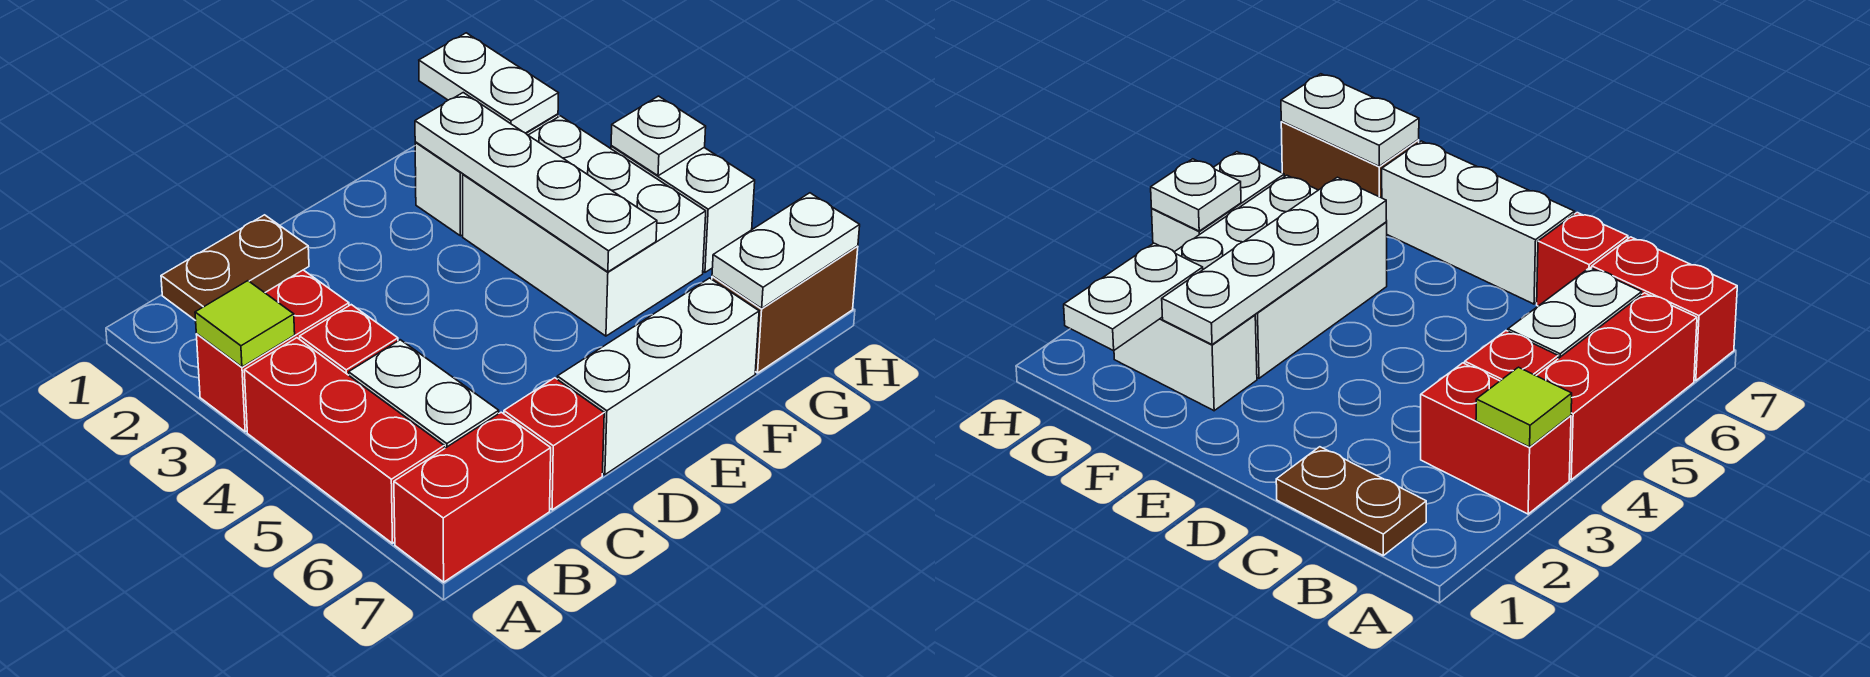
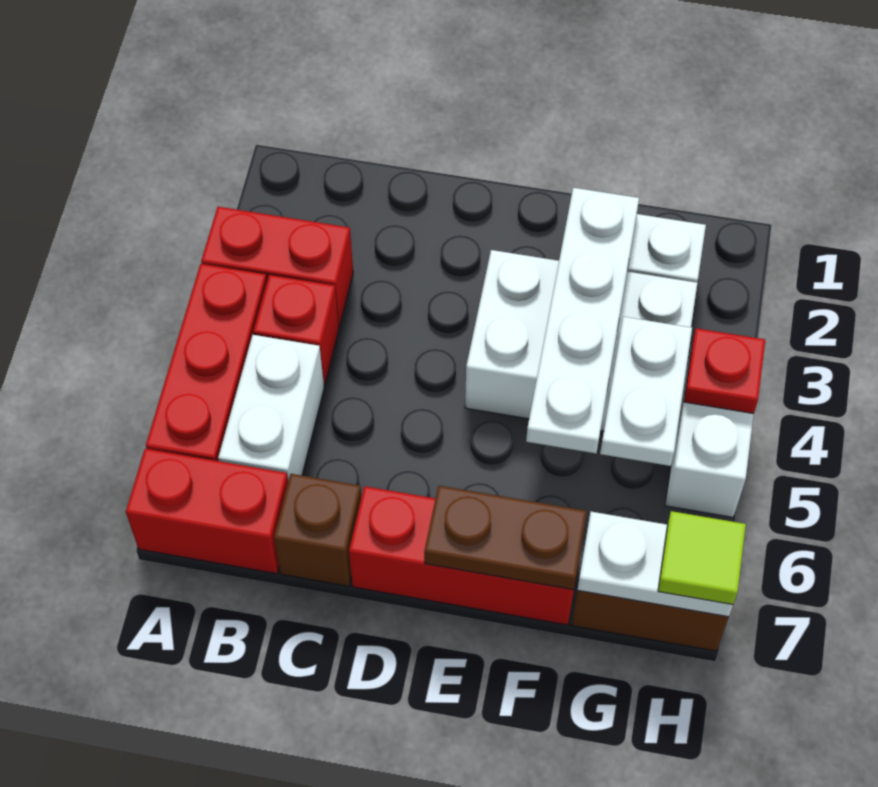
lime tile A3 level 2 -> lime tile H7 level 3
brown plate B1:C1 level 1 -> brown plate E7:F7 level 2
red brick C7 level 1 -> brown brick C7 level 1
white brick D7:F7 level 1 -> red brick D7:F7 level 1
white brick F3:G5 level 1 -> white brick E3:G4 level 1
white plate G1:G2 level 2 -> white plate G4:G5 level 2
white plate H4 level 2 -> red plate H4 level 2

